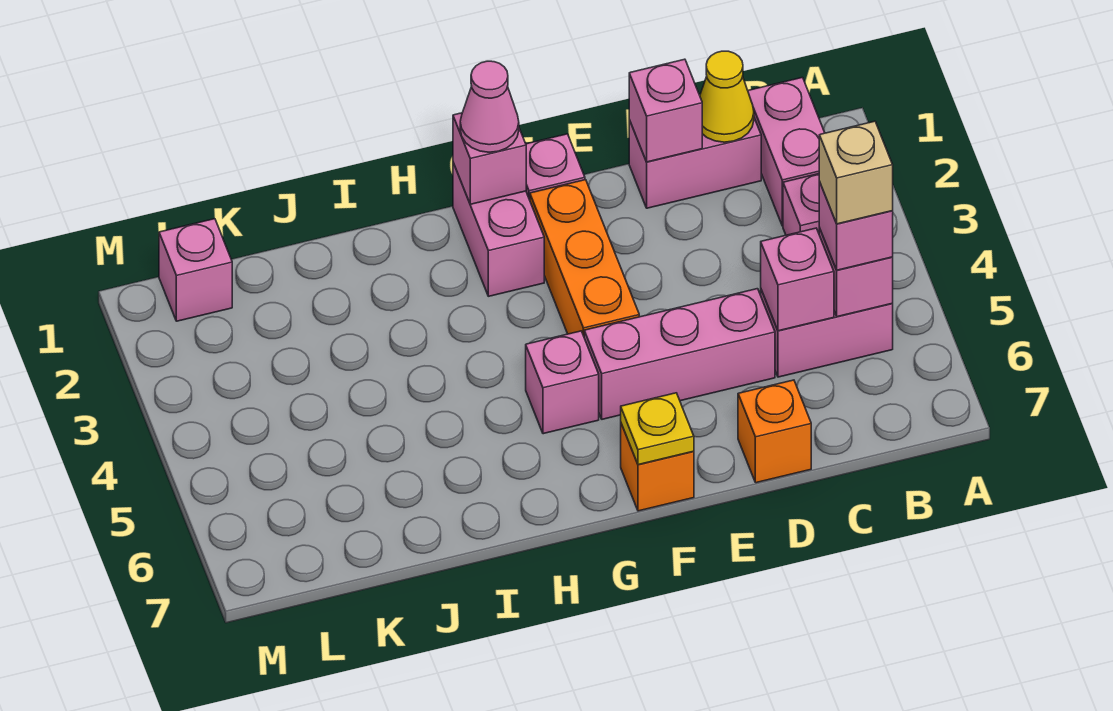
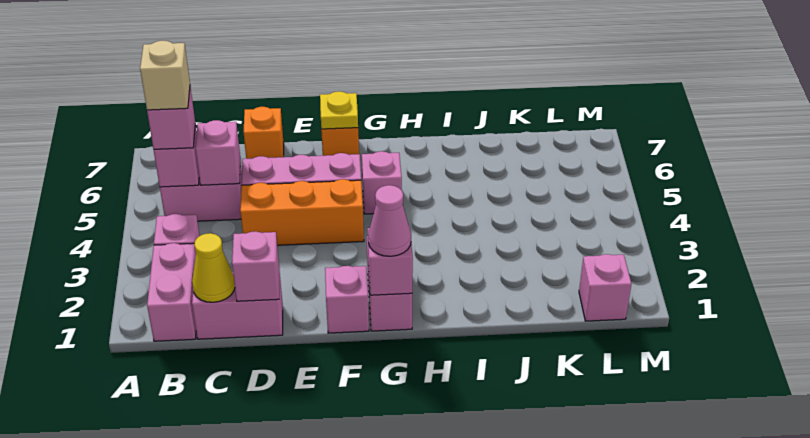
orange brick F2:F4 level 1 -> orange brick D4:F4 level 1

